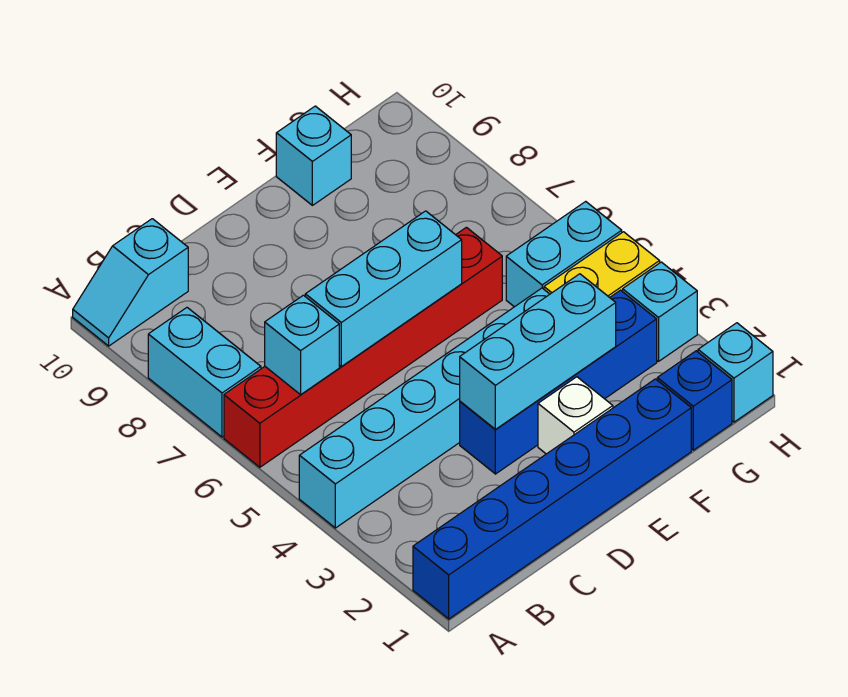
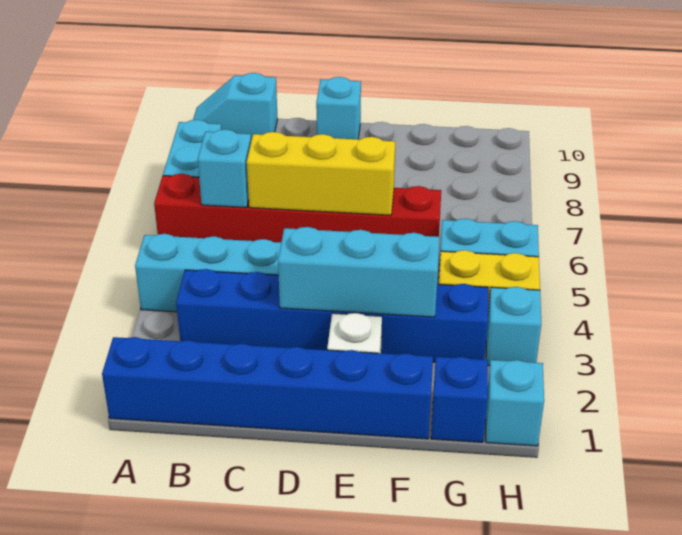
cyan brick C6:E6 level 2 -> yellow brick C6:E6 level 2
blue brick D3:G3 level 1 -> blue brick B3:G3 level 1
cyan brick F10 level 1 -> cyan brick D10 level 1

